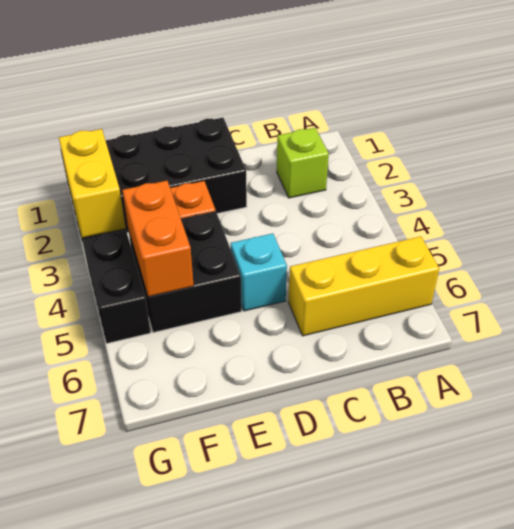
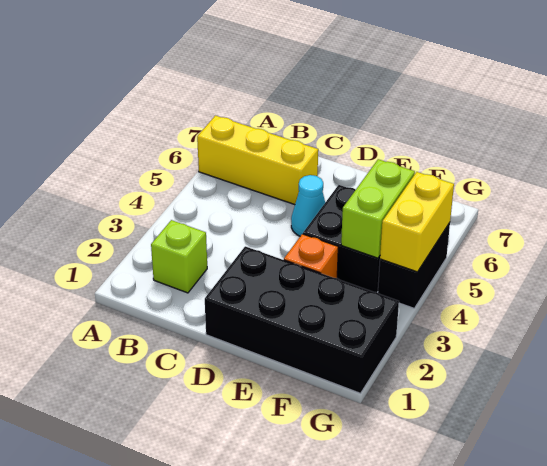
cyan brick D5 level 1 -> cyan cone D5 level 1
orange brick F4:F5 level 2 -> lime brick F4:F5 level 2
yellow brick G2:G3 level 2 -> yellow brick G4:G5 level 2

